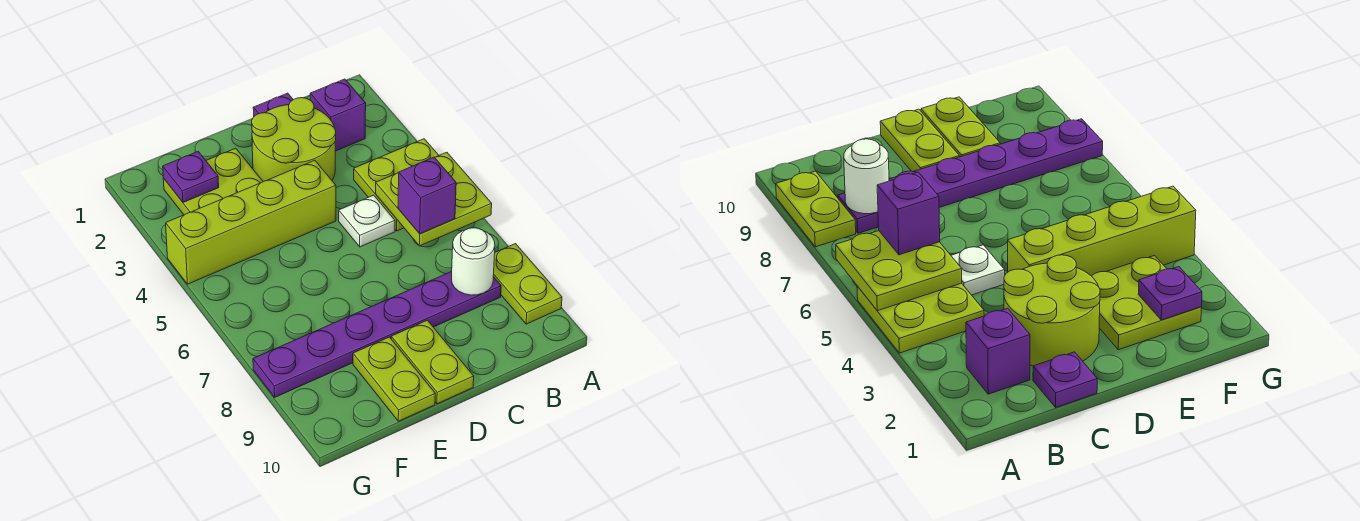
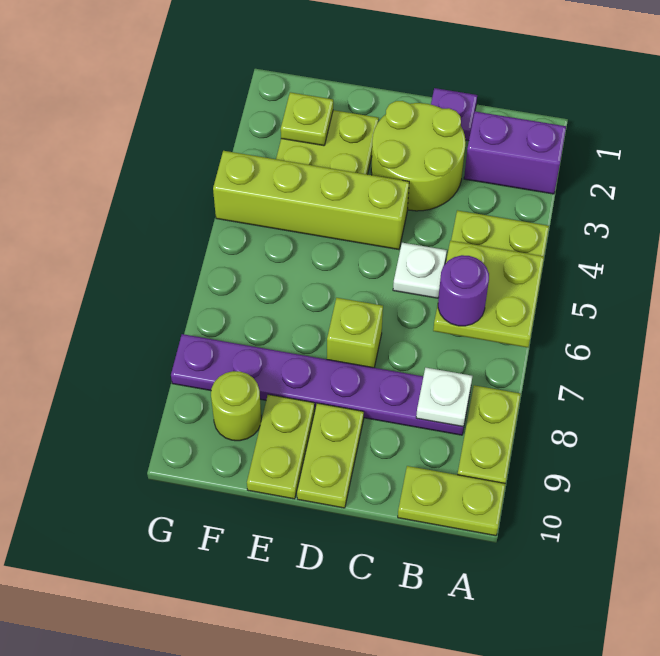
none -> lime plate A10:B10 level 1
purple brick B2 level 1 -> purple brick A2:B2 level 1
purple brick B6 level 3 -> purple round brick B6 level 3
white round brick B8 level 2 -> white plate B8 level 2
none -> lime brick D7 level 1
purple plate F2 level 2 -> lime plate F2 level 2
none -> lime round brick F9 level 1

